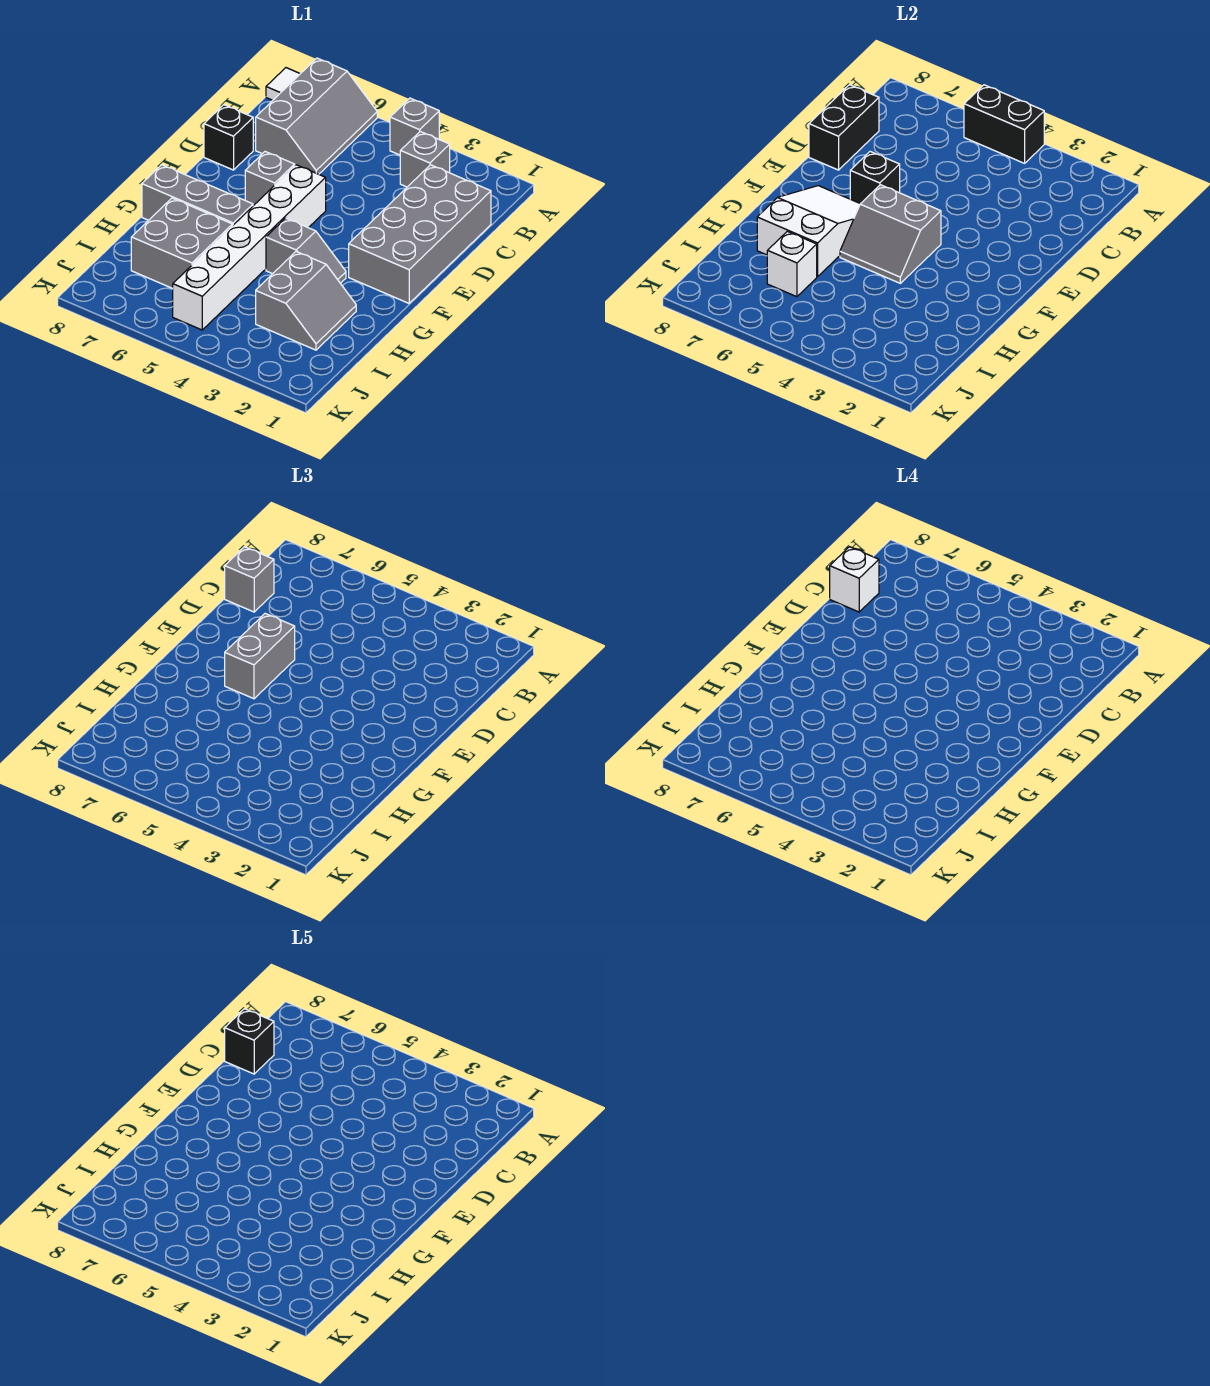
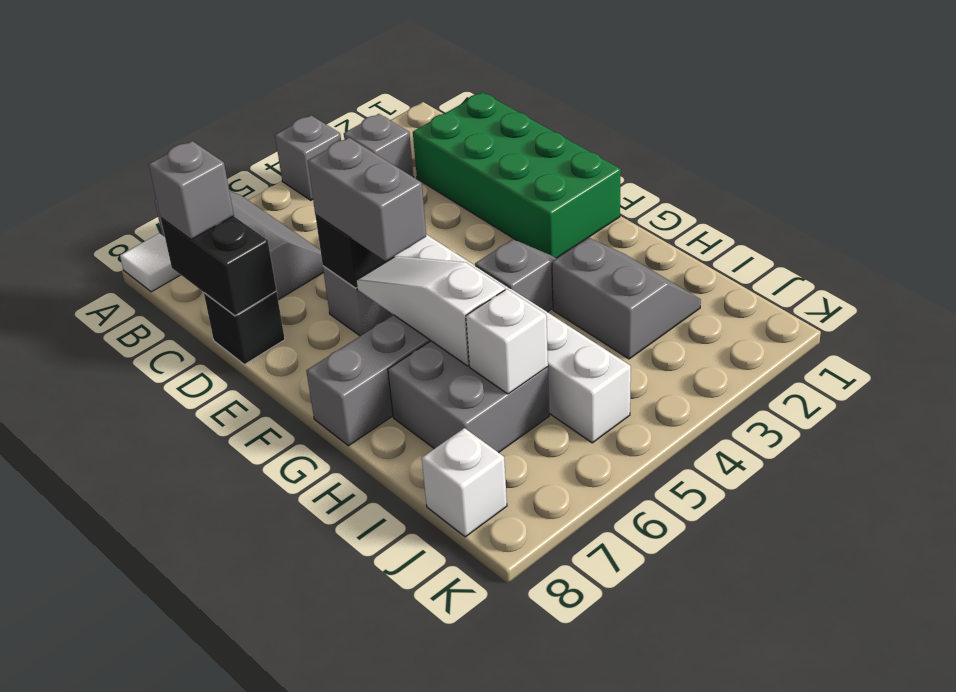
black brick A4:A5 level 2 -> none
grey brick C1:F2 level 1 -> green brick C1:F2 level 1
white brick C8 level 4 -> white brick J8 level 1
black brick C8 level 5 -> none
grey slope F4:G5 level 2 top F -> none
white slope F6:H7 level 2 top H -> white slope F6:H6 level 2 top H

